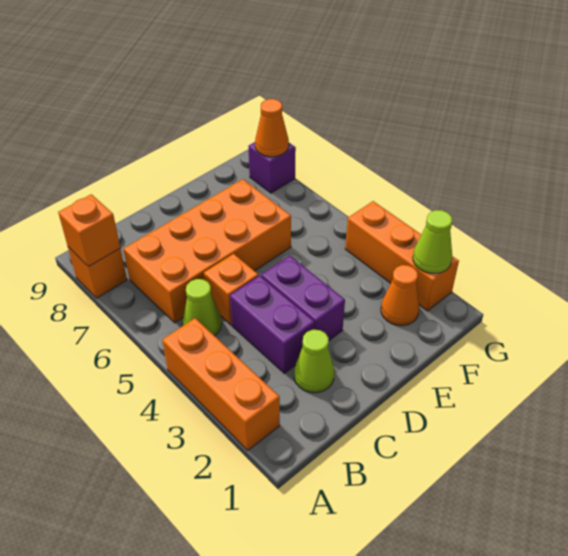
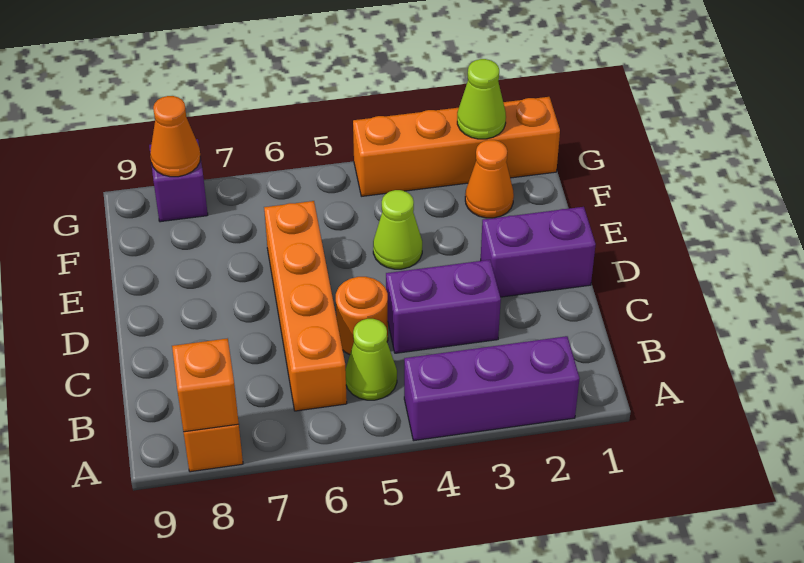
orange brick A2:A4 level 1 -> purple brick A2:A4 level 1
orange brick B6:E7 level 1 -> orange brick B6:E6 level 1
lime cone C2 level 1 -> lime cone E4 level 1
orange brick C5 level 1 -> orange round brick C5 level 1
purple brick D3:D4 level 1 -> purple brick D1:D2 level 1
orange brick G2:G4 level 1 -> orange brick G1:G4 level 1

